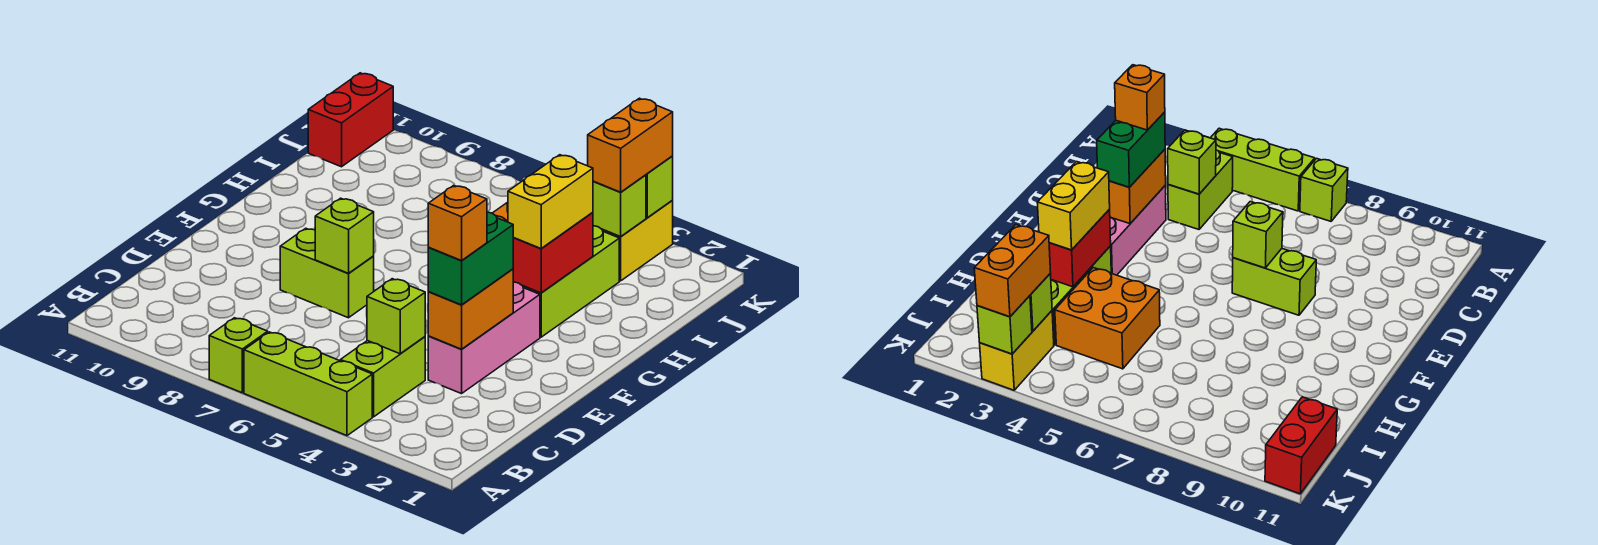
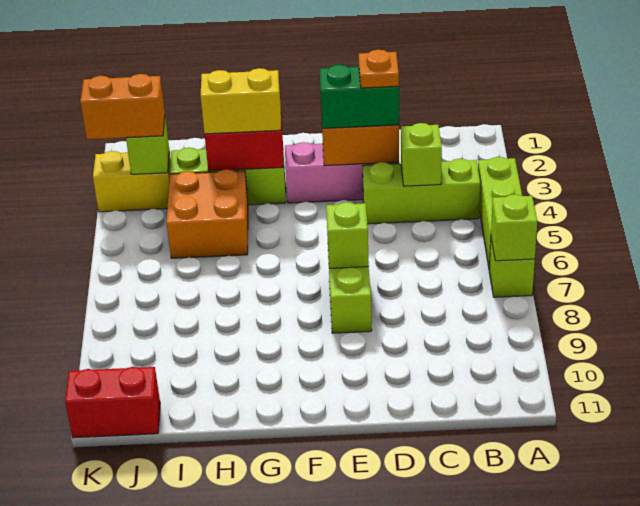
lime brick B4:C4 level 1 -> lime brick B4:D4 level 1
orange brick D3 level 4 -> orange plate D3 level 4
lime brick K3 level 2 -> lime brick A7 level 2

